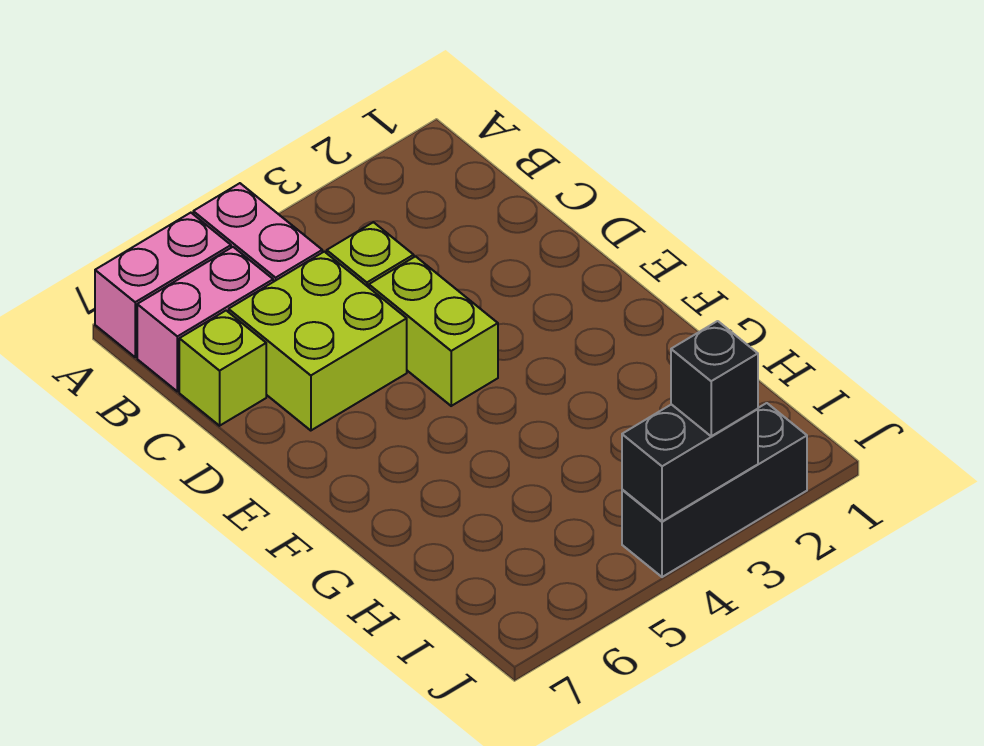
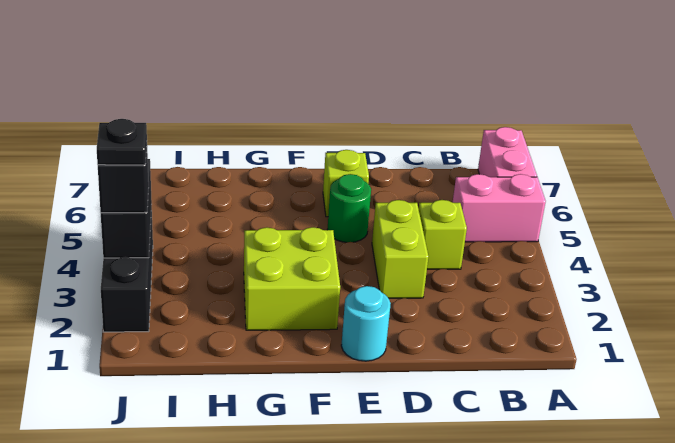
pink brick B6:B7 level 1 -> none
lime brick C5:D6 level 1 -> lime brick F2:G3 level 1
lime brick C7 level 1 -> lime brick E6 level 1
lime brick D4:E4 level 1 -> lime brick D3:D4 level 1
none -> cyan round brick E1 level 1
none -> green round brick E5 level 1
none -> black plate J3 level 4

